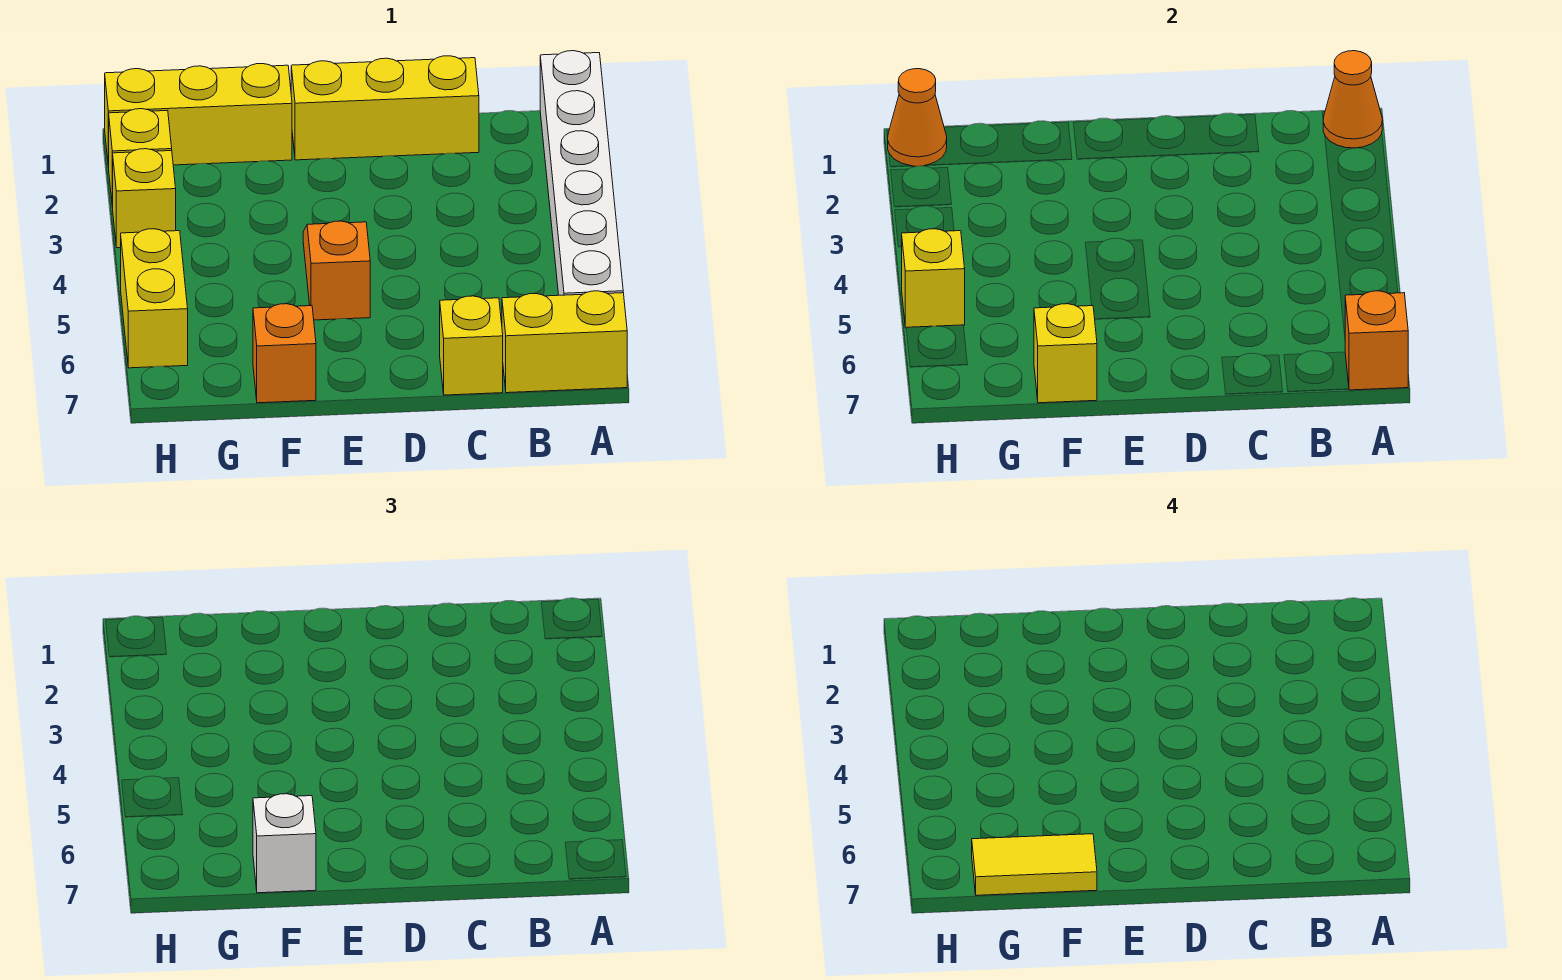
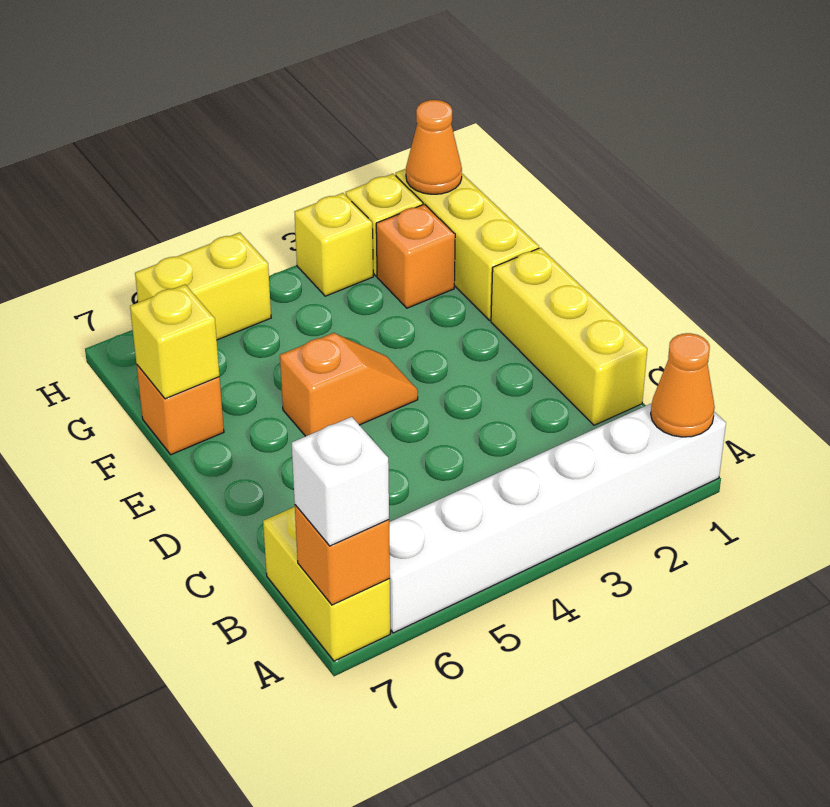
yellow brick C7 level 1 -> none
white brick F7 level 3 -> white brick A7 level 3
yellow tile F7:G7 level 4 -> none
none -> orange brick G2 level 1
yellow brick H5 level 2 -> none

